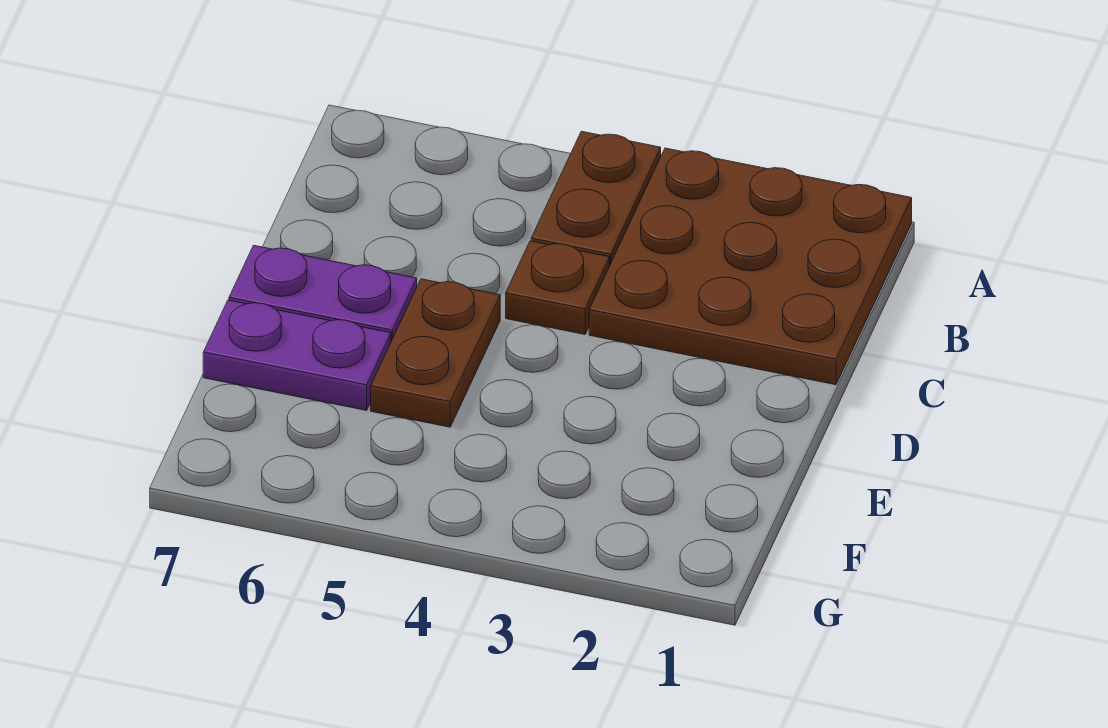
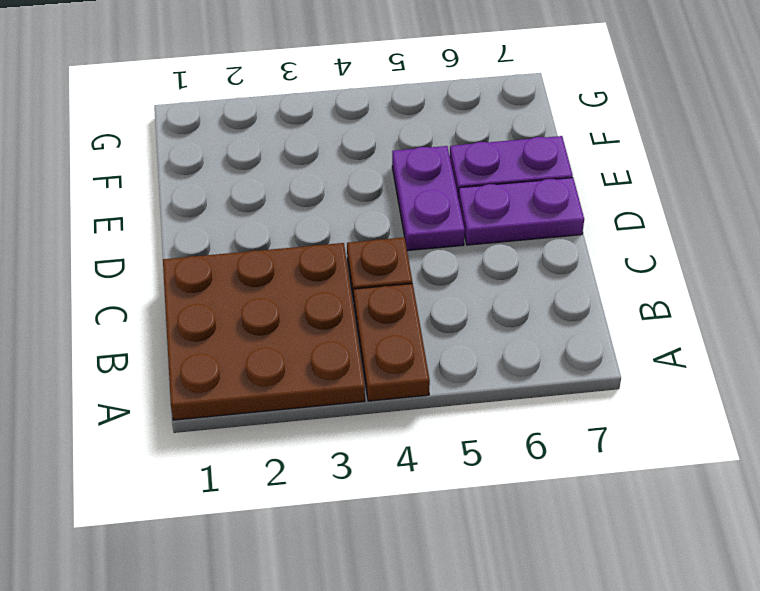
brown plate D5:E5 level 1 -> purple plate D5:E5 level 1

